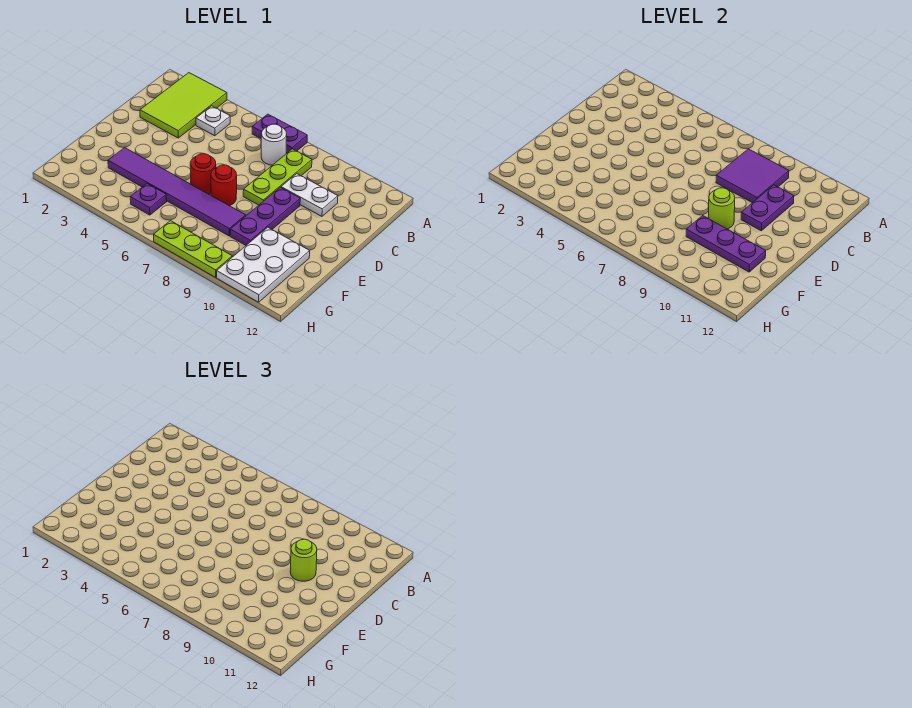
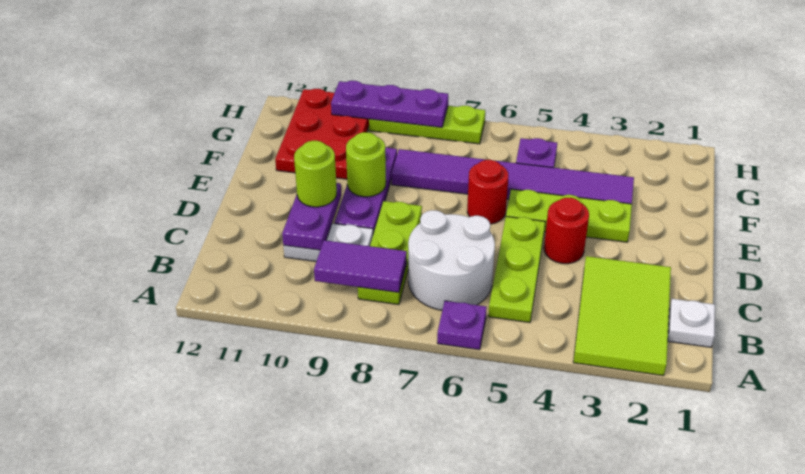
purple plate A6:A7 level 1 -> purple plate A6 level 1
white plate B4 level 1 -> white plate B1 level 1
none -> lime plate B5:D5 level 1
white round brick B7 level 1 -> white round brick B6:C7 level 1
purple tile B8:C9 level 2 -> purple tile B8:B9 level 2
none -> lime plate E3:E5 level 1
red round brick E7 level 1 -> red round brick D4 level 1
purple plate F9:F11 level 2 -> purple plate H8:H10 level 2
white plate F10:H11 level 1 -> red plate F10:H11 level 1

